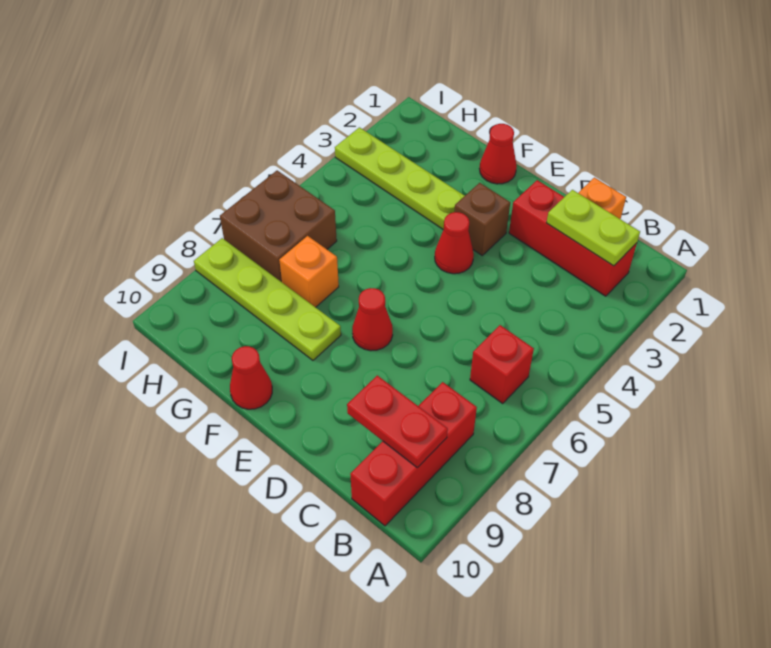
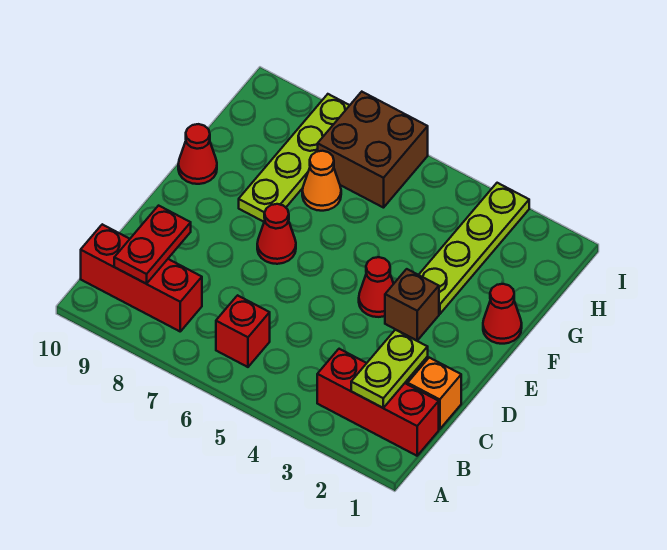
red brick B2:D2 level 1 -> red brick B1:B3 level 1
orange brick G7 level 1 -> orange cone G7 level 1

